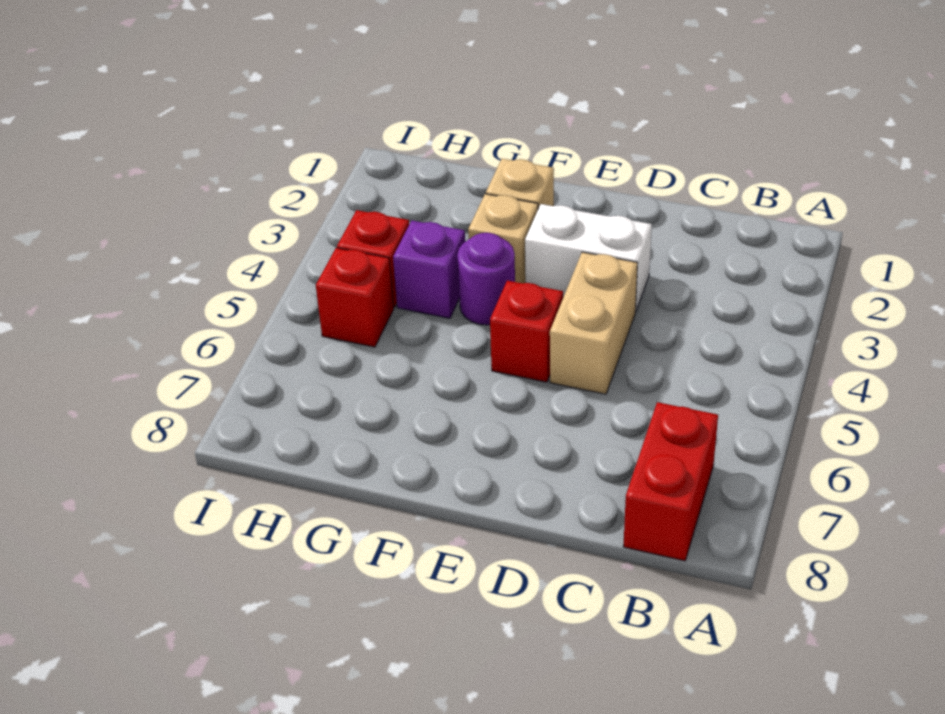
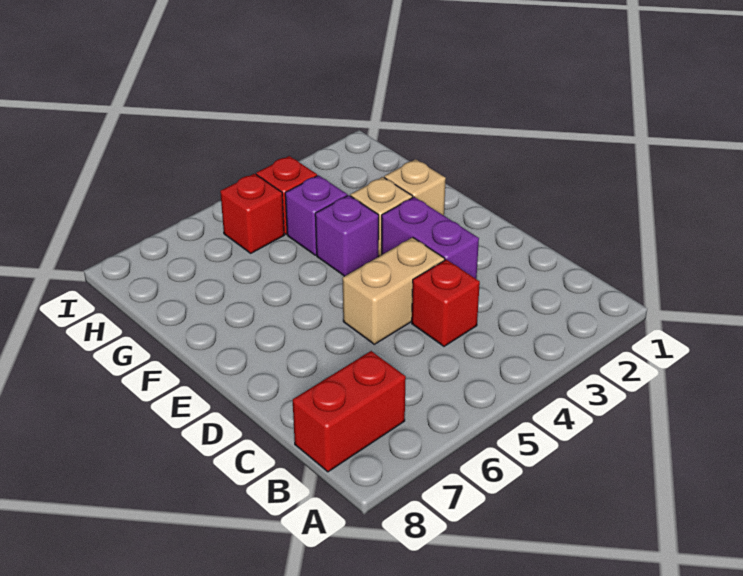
white brick D3:E3 level 1 -> purple brick D3:E3 level 1
red brick E5 level 1 -> red brick C4 level 1
purple round brick F4 level 1 -> purple brick F4 level 1

